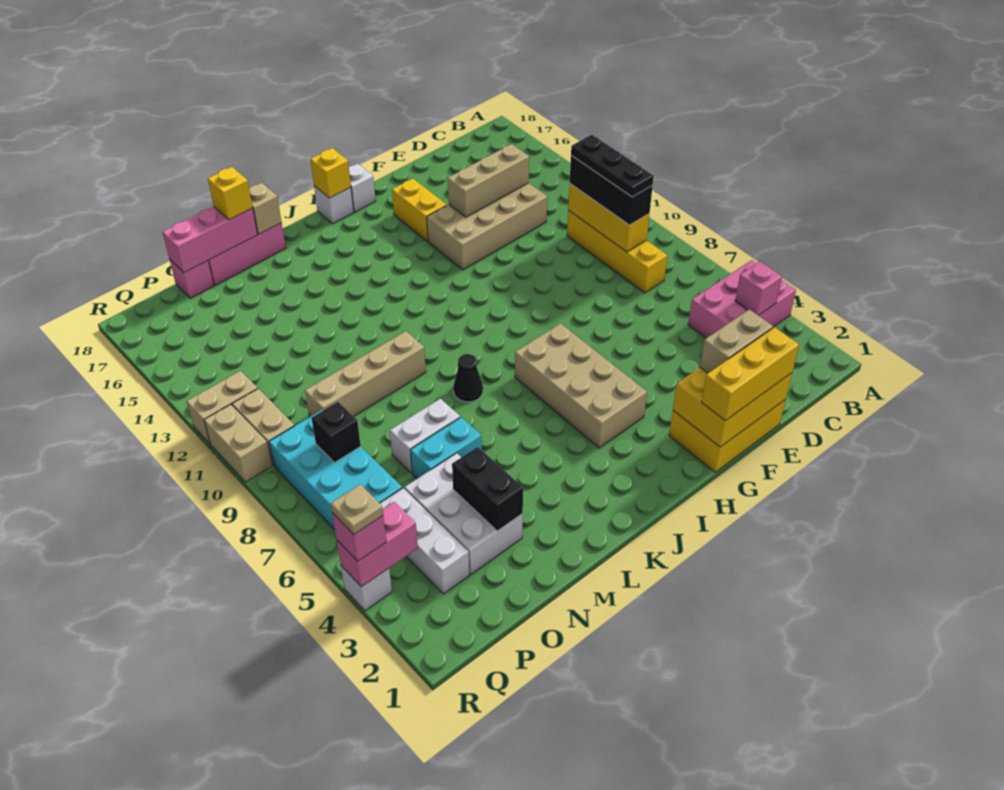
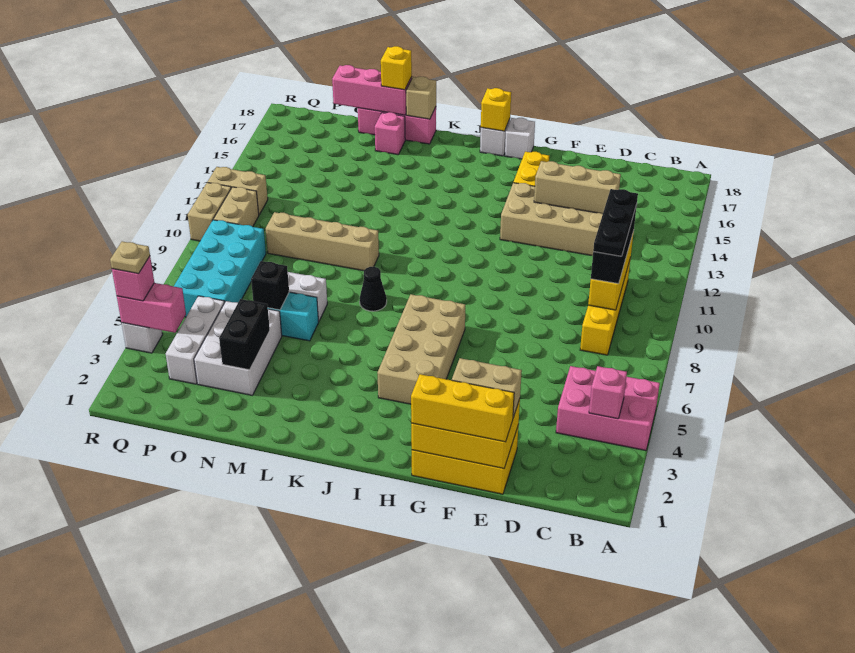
pink brick O18 level 1 -> pink brick M17 level 1
black brick P8 level 2 -> black brick N6 level 2

